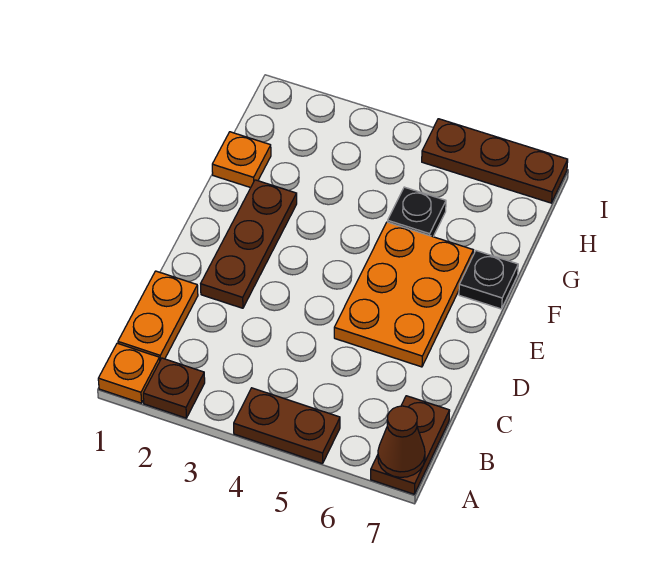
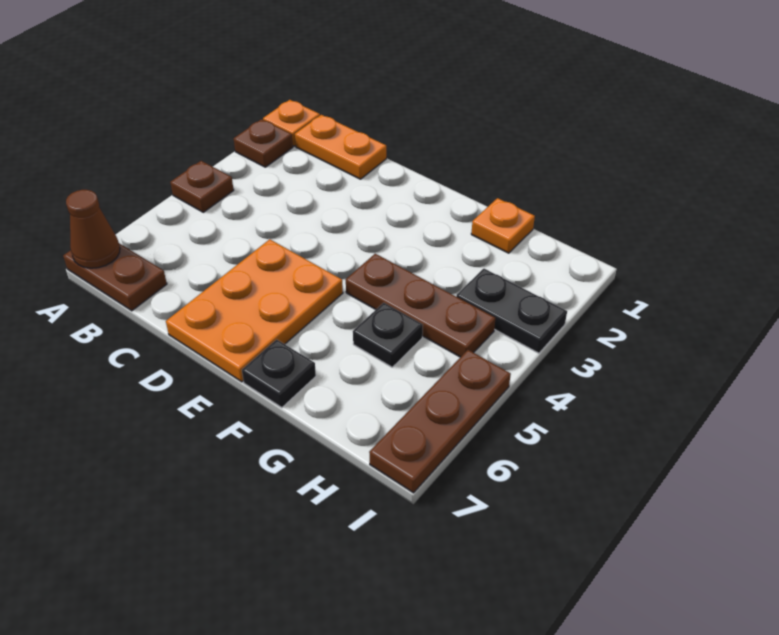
brown plate A4:A5 level 1 -> brown plate A4 level 1
brown plate D2:F2 level 1 -> brown plate F4:H4 level 1
orange plate D5:F6 level 1 -> orange plate D5:E7 level 1
none -> black plate H3:I3 level 1

